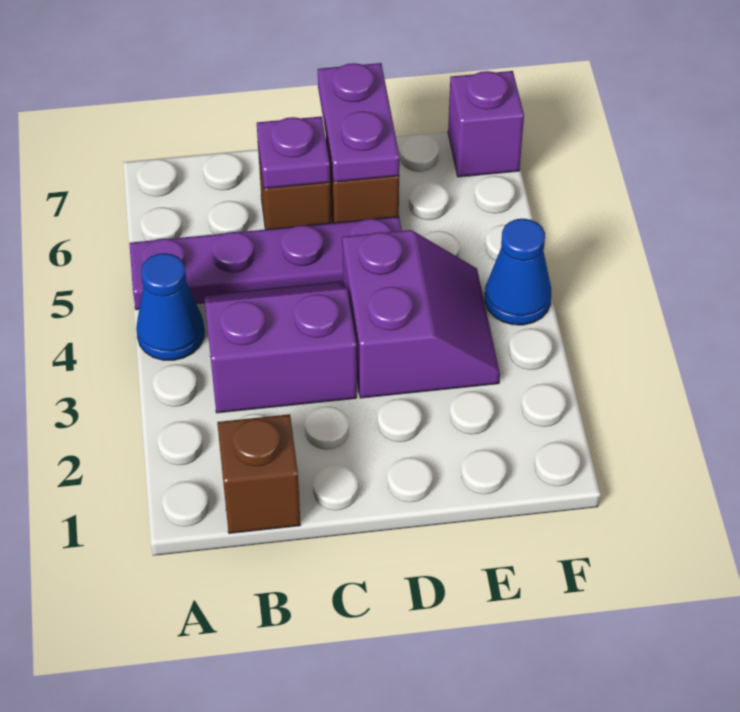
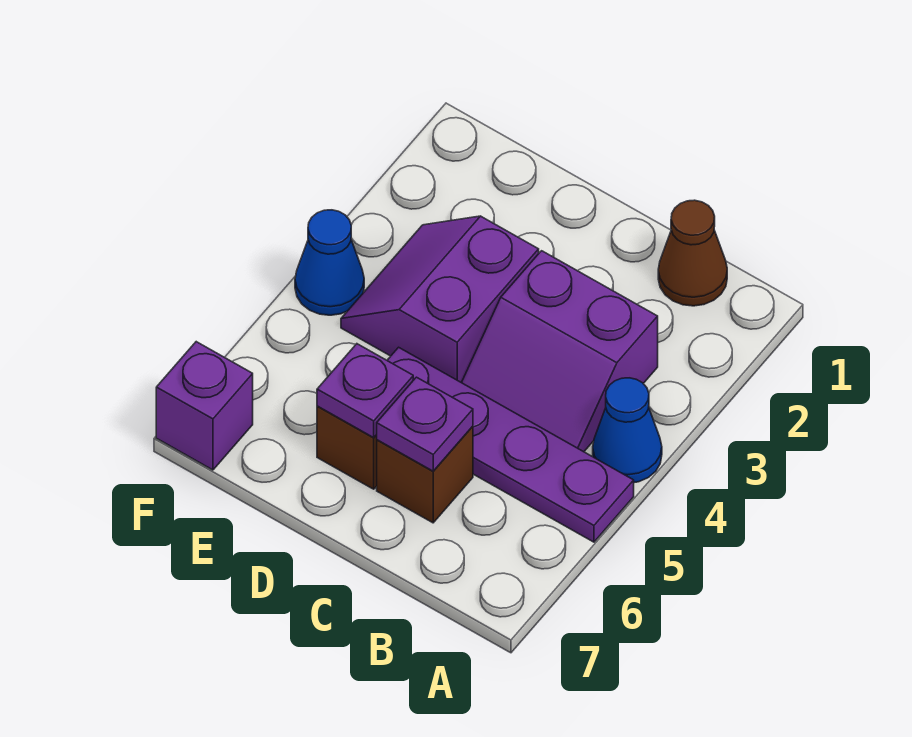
brown brick B1 level 1 -> brown cone B1 level 1
purple plate D6:D7 level 2 -> purple plate D6 level 2

